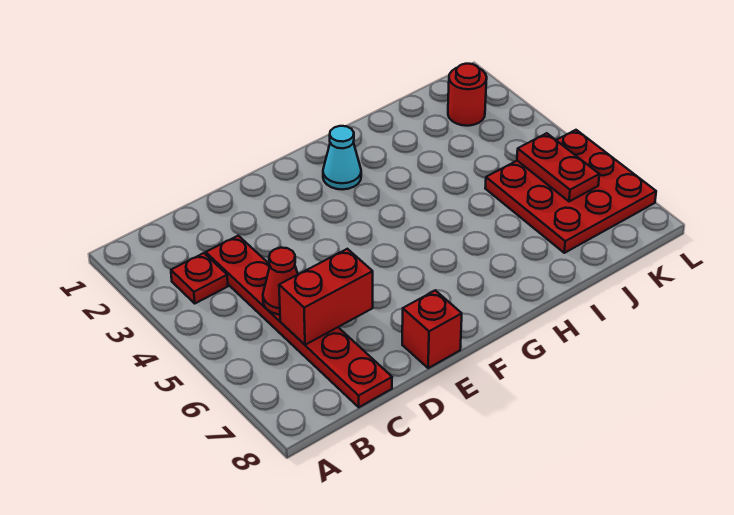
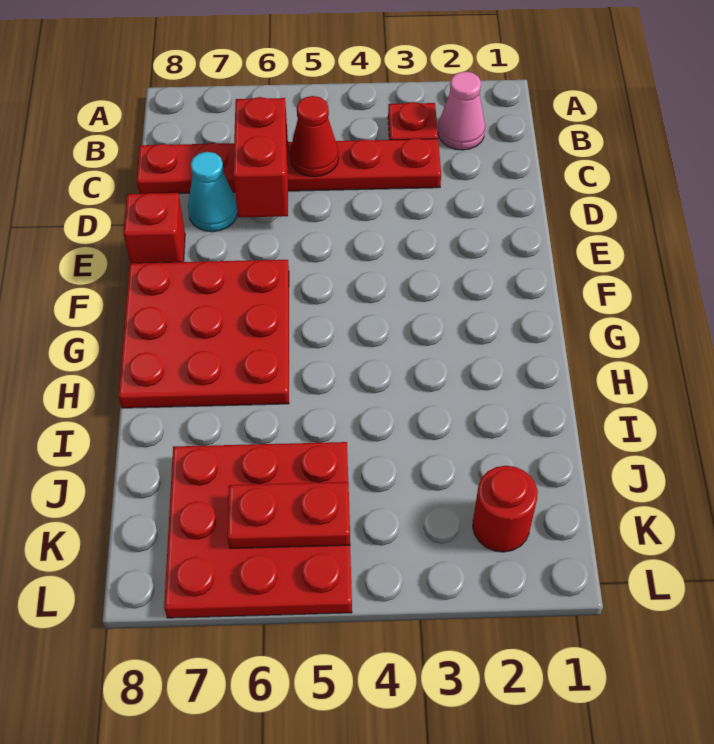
none -> pink cone B2 level 1
none -> red plate F6:H8 level 1
cyan cone G2 level 1 -> cyan cone D7 level 1

